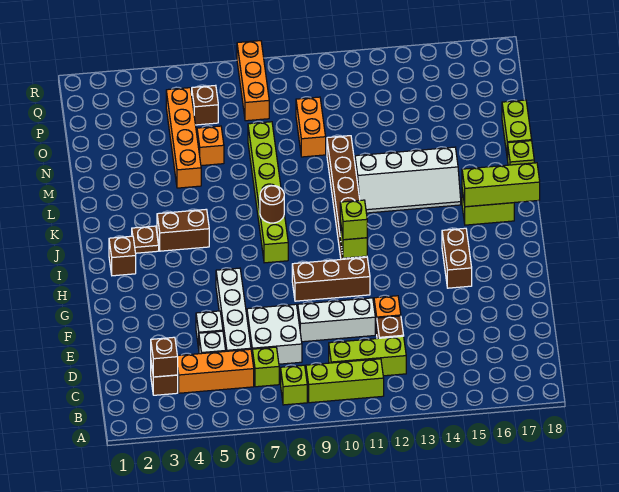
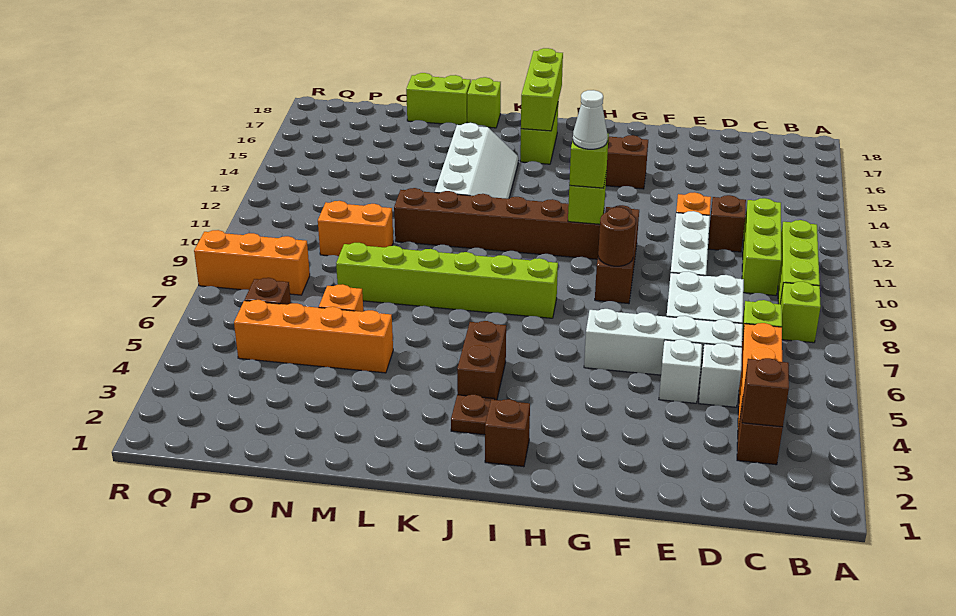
none -> white cone H11 level 4
brown round brick J8 level 2 -> brown round brick G9 level 2

